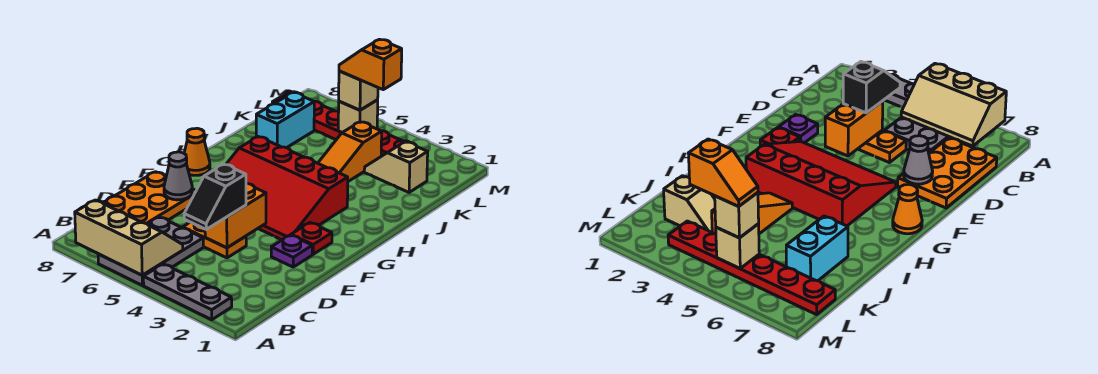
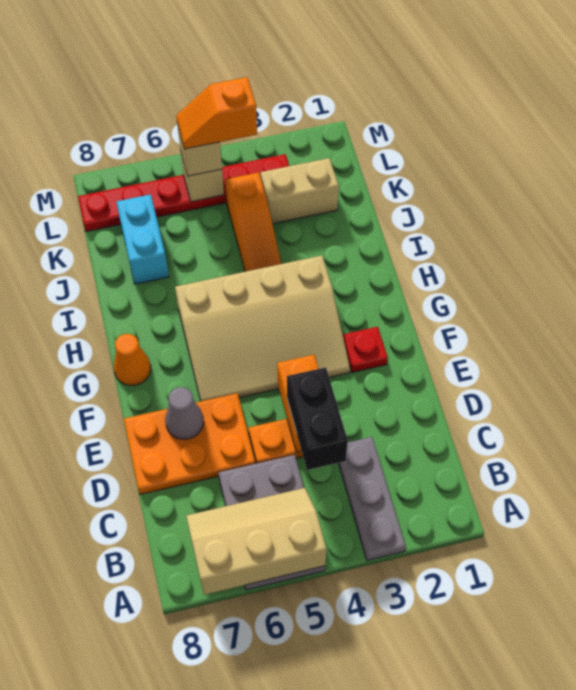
grey plate A2:A4 level 1 -> grey plate A3:C3 level 1
black slope C4:D4 level 3 top D -> black brick C4:D4 level 3
orange plate C7:E8 level 1 -> orange plate D6:E8 level 1
purple plate E2 level 1 -> none
red slope F3:H6 level 1 top H -> tan slope F3:H6 level 1 top H
tan slope K2:K3 level 1 top 2 -> tan brick K2:K3 level 1

